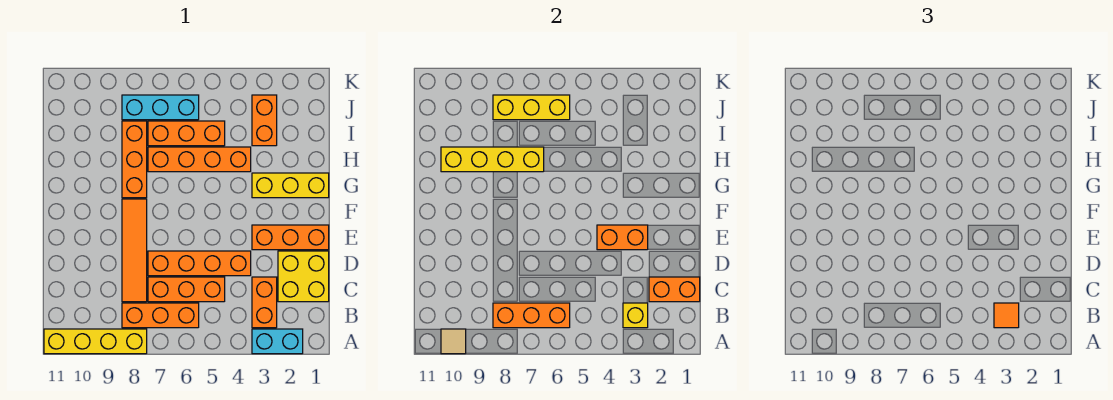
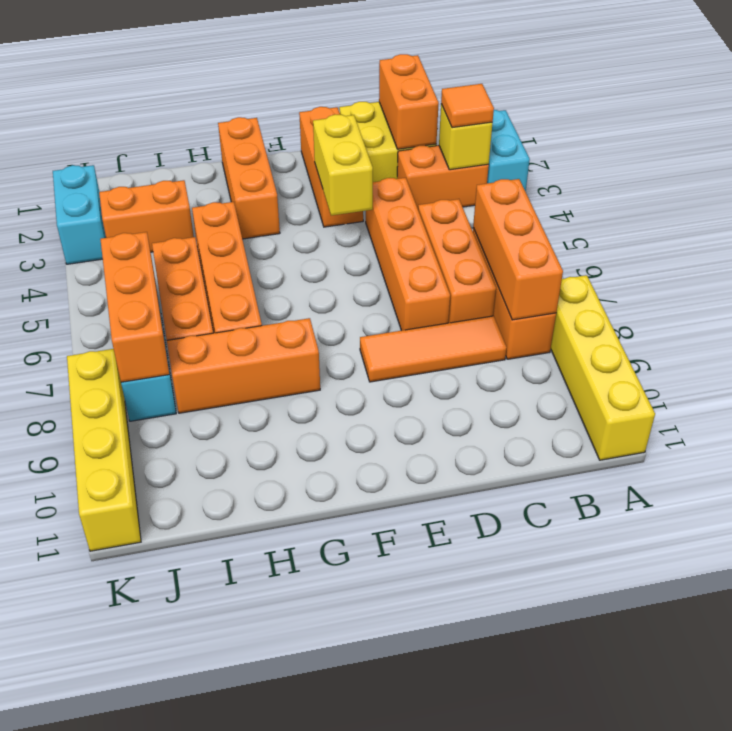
tan tile A10 level 2 -> none
orange tile C8:F8 level 1 -> orange tile C8:E8 level 1
orange brick E3:E4 level 2 -> yellow brick E3:E4 level 2
yellow brick G1:G3 level 1 -> orange brick G1:G3 level 1
yellow brick H7:H10 level 2 -> yellow brick K8:K11 level 1
yellow brick J6:J8 level 2 -> orange brick J6:J8 level 2
none -> cyan brick K2:K3 level 1

